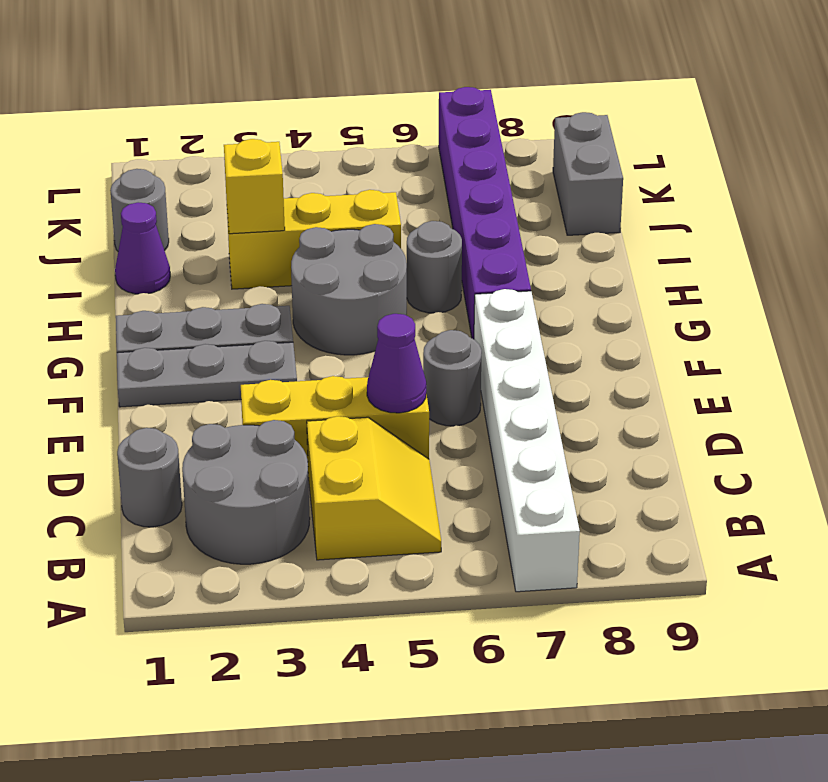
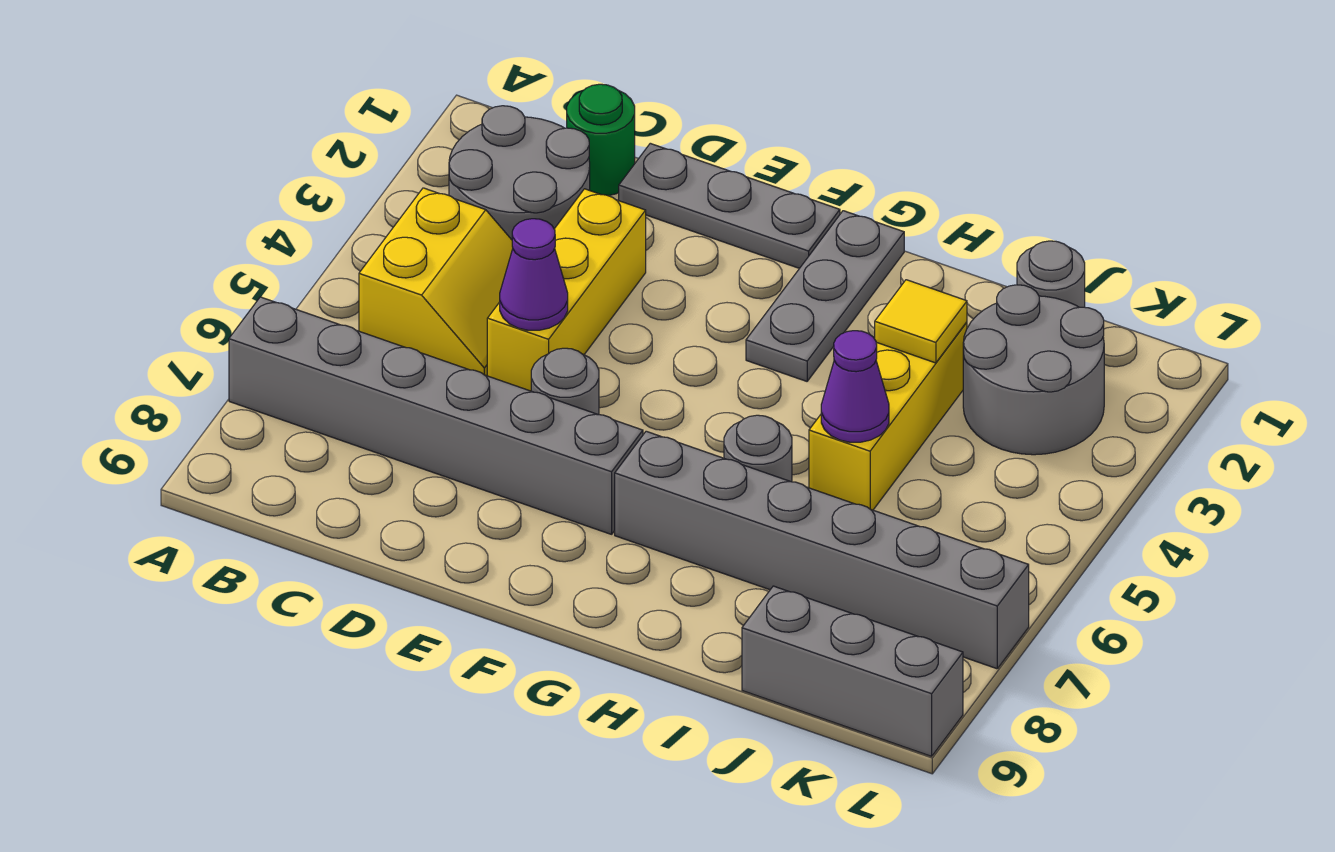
white brick A7:F7 level 1 -> grey brick A7:F7 level 1
yellow slope B4:C5 level 1 top 4 -> yellow slope B4:C5 level 1 top B
grey round brick C1 level 1 -> green round brick C1 level 1
grey plate F1:F3 level 1 -> grey plate D1:F1 level 1
grey round brick G4:H5 level 1 -> grey round brick J2:K3 level 1
purple brick G7:L7 level 1 -> grey brick G7:L7 level 1
purple cone I1 level 1 -> purple cone I5 level 2
yellow brick I3 level 2 -> yellow tile I3 level 2
grey brick J9:K9 level 1 -> grey brick J9:L9 level 1

